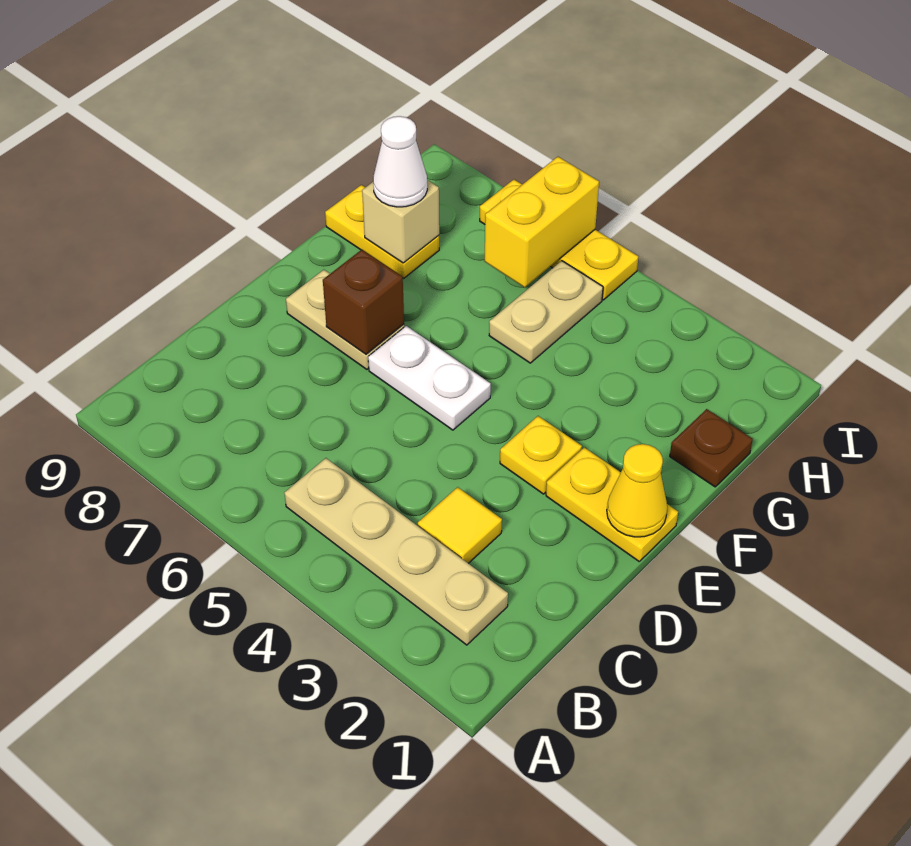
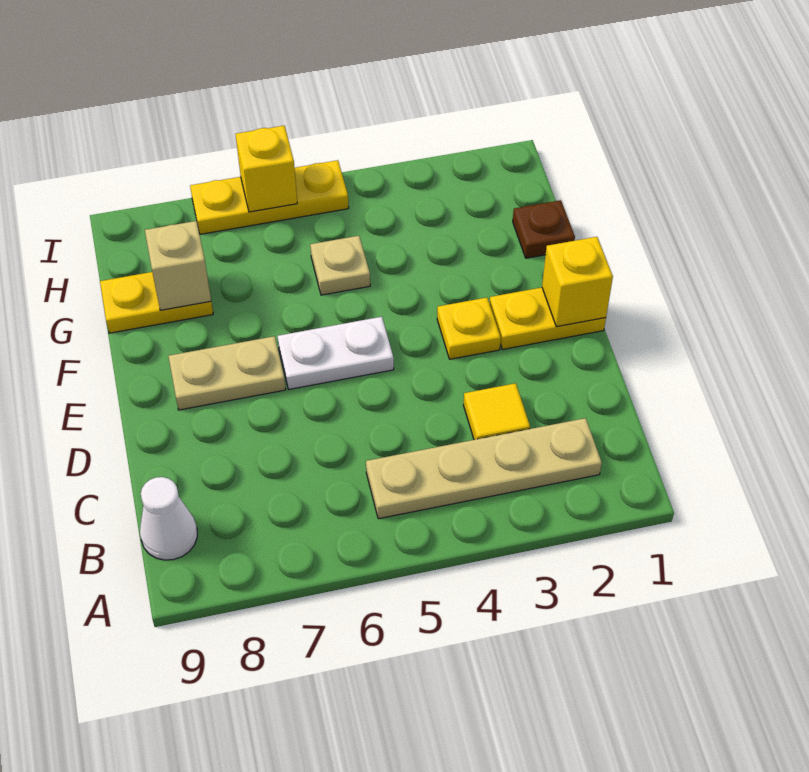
yellow cone E1 level 2 -> yellow brick E1 level 2
brown brick E7 level 2 -> none
tan plate G5:H5 level 1 -> tan plate G5 level 1
white cone G8 level 3 -> white cone B9 level 1
yellow brick H6:I6 level 2 -> yellow brick I6 level 2

